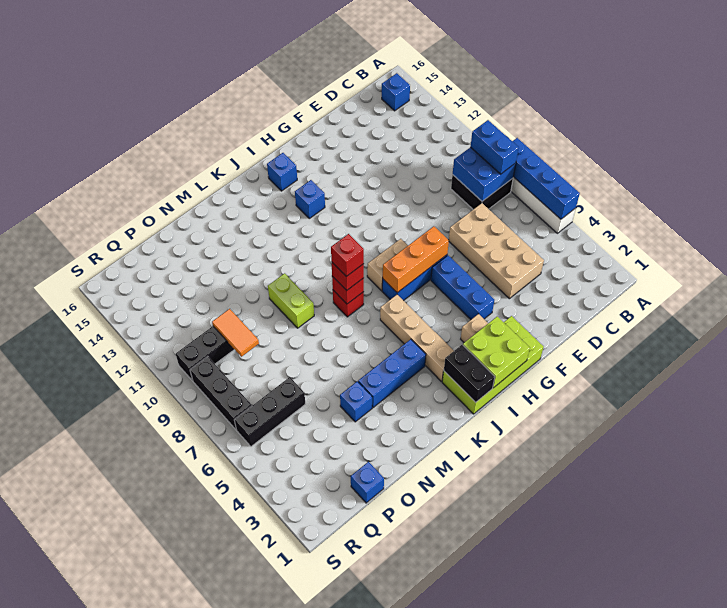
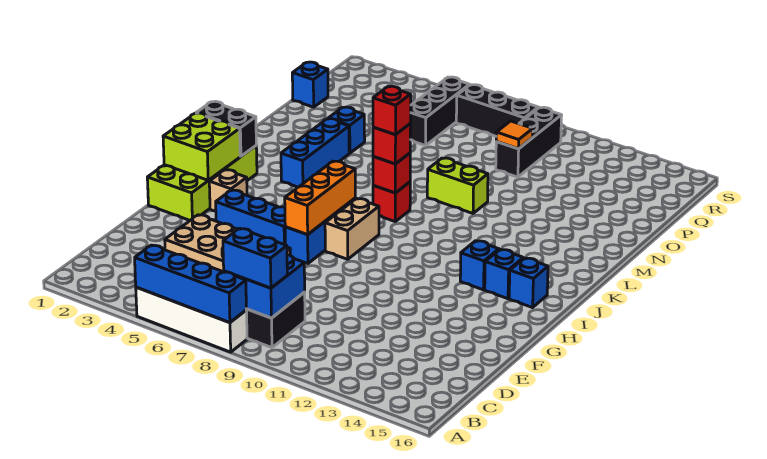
blue brick B15 level 1 -> blue brick I14 level 1
tan brick J3:J6 level 1 -> none
orange tile P9:P10 level 2 -> orange tile P10 level 2

